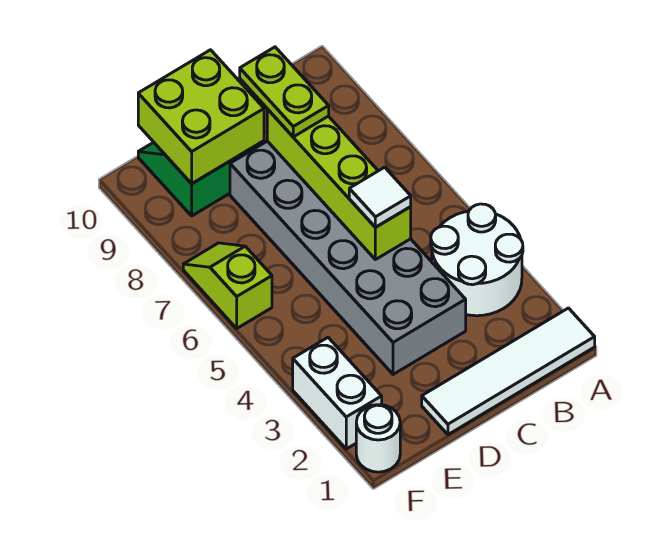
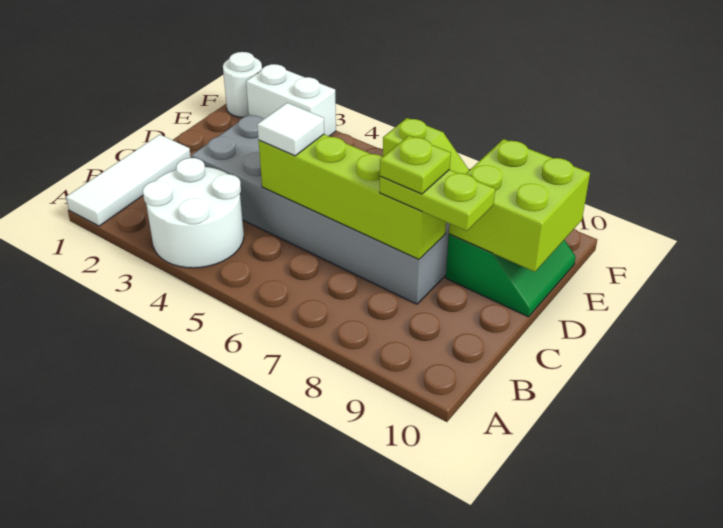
white tile A1:D1 level 1 -> white tile A1:C1 level 1
none -> lime plate C8 level 4

